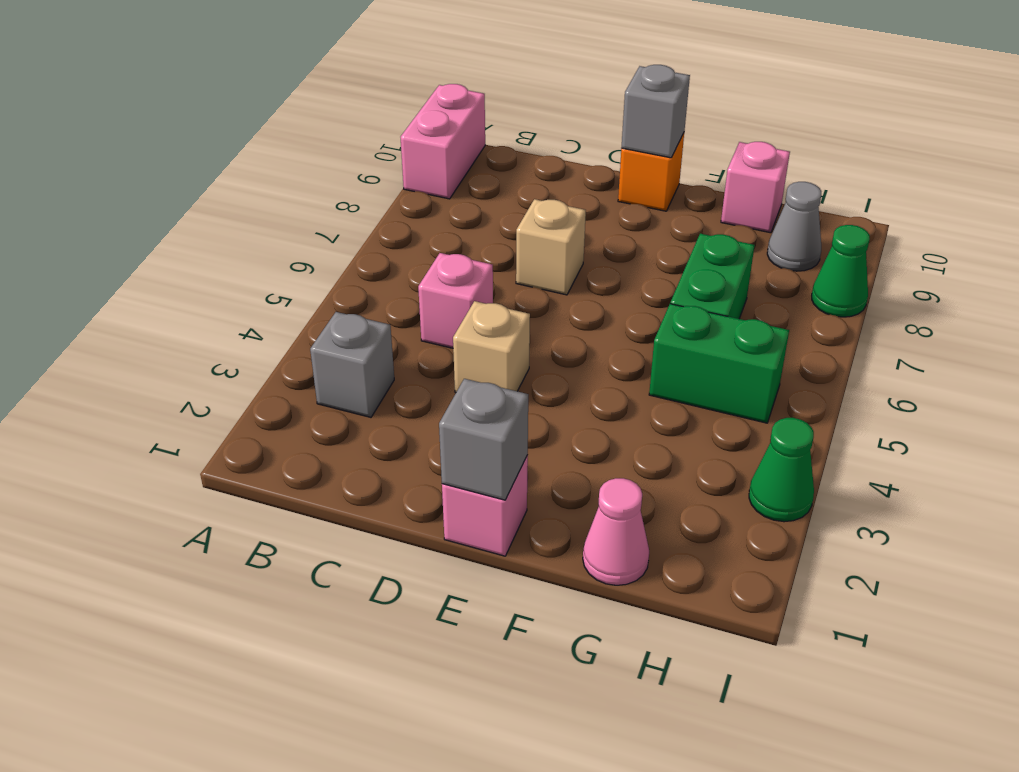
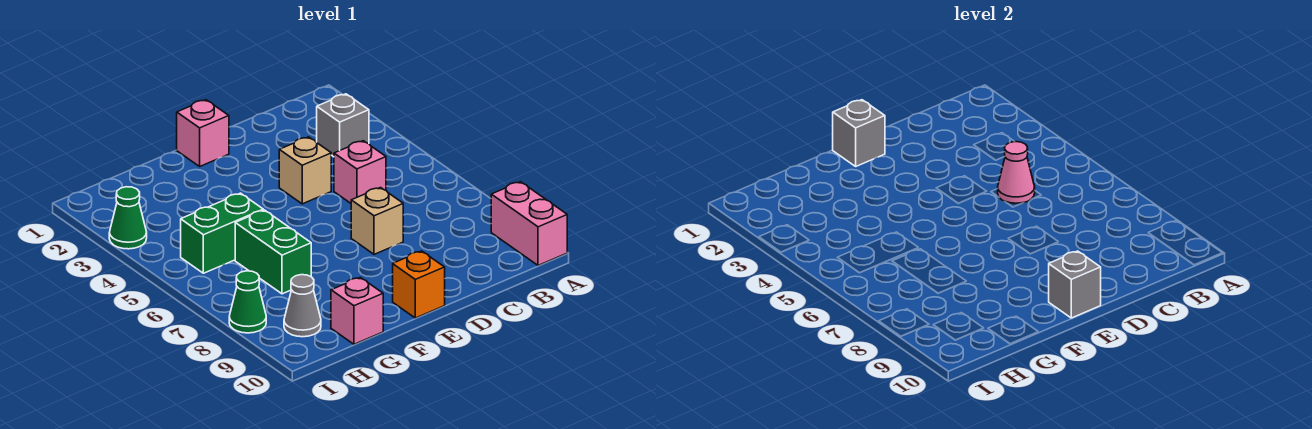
pink cone G1 level 1 -> pink cone C5 level 2

